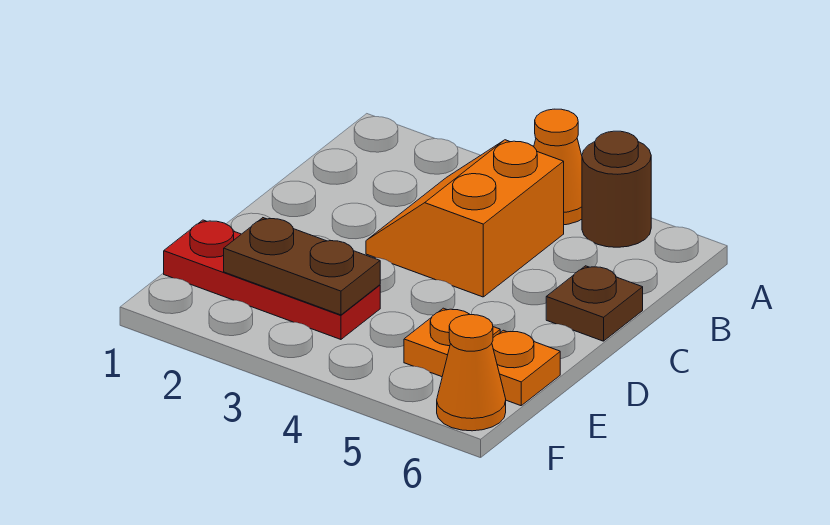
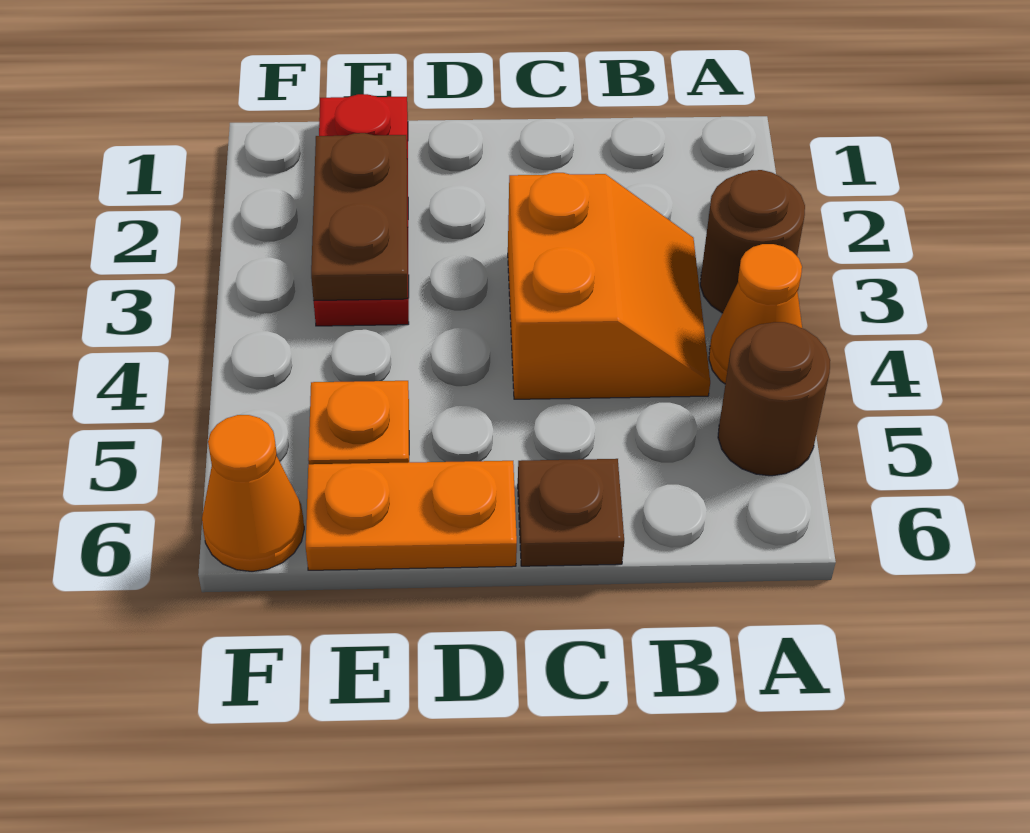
none -> brown round brick A3 level 1
orange slope B3:C4 level 1 top 4 -> orange slope B3:C4 level 1 top C
orange plate E6 level 1 -> orange plate D6:E6 level 1

